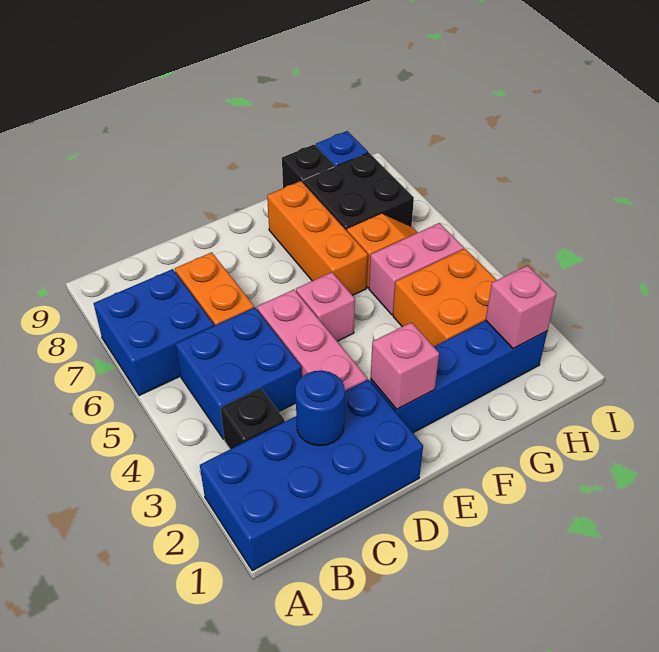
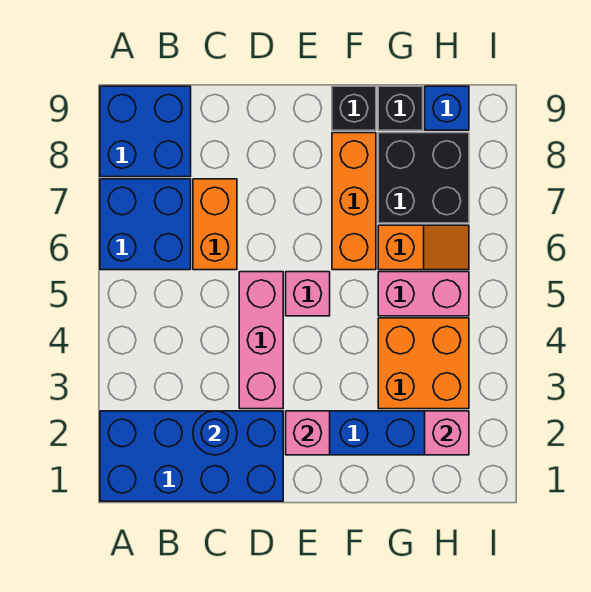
black brick B3 level 1 -> black brick F9 level 1
blue brick B4:C5 level 1 -> blue brick A8:B9 level 1

